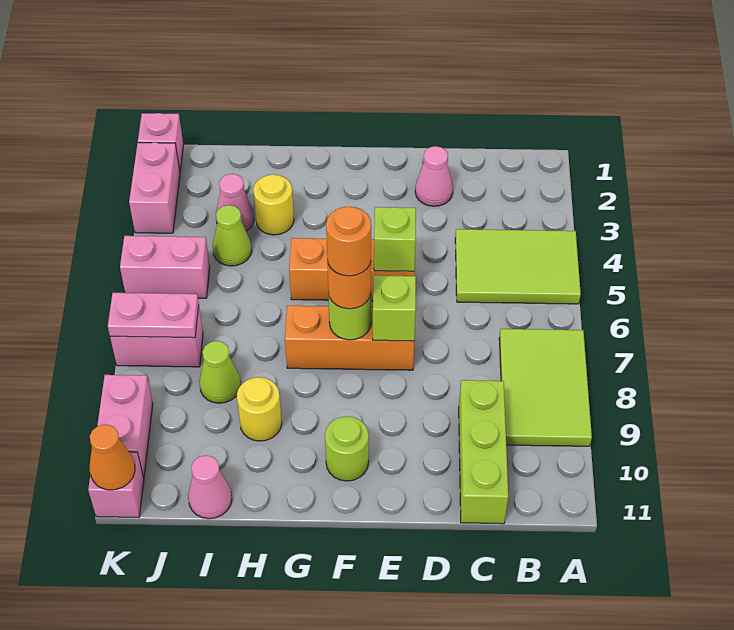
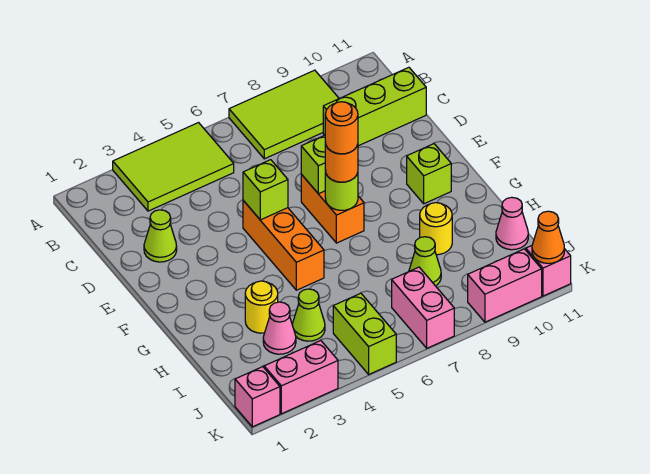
lime tile A4:C5 level 1 -> lime tile A3:B5 level 1
pink cone D2 level 1 -> lime cone D2 level 1
orange brick E7:G7 level 1 -> orange brick E7:F7 level 1
lime round brick F10 level 1 -> lime brick F10 level 1
pink brick J5:K5 level 1 -> lime brick J5:K5 level 1
pink plate J7:K7 level 2 -> none

